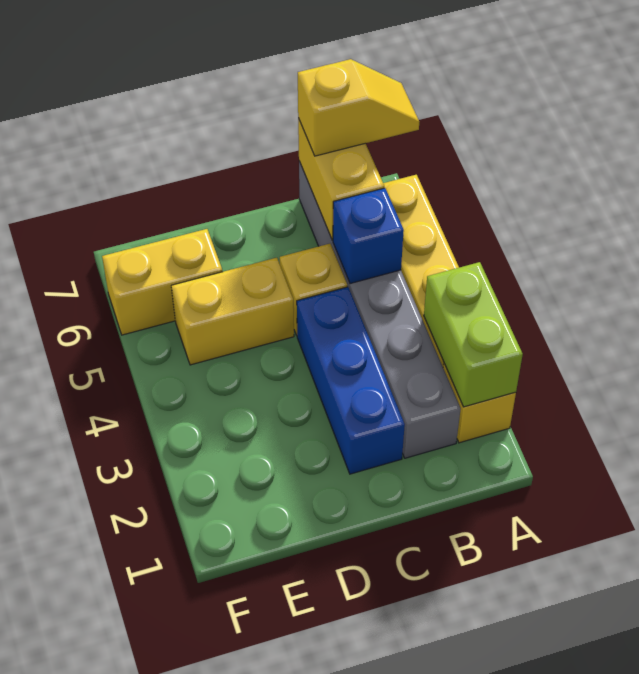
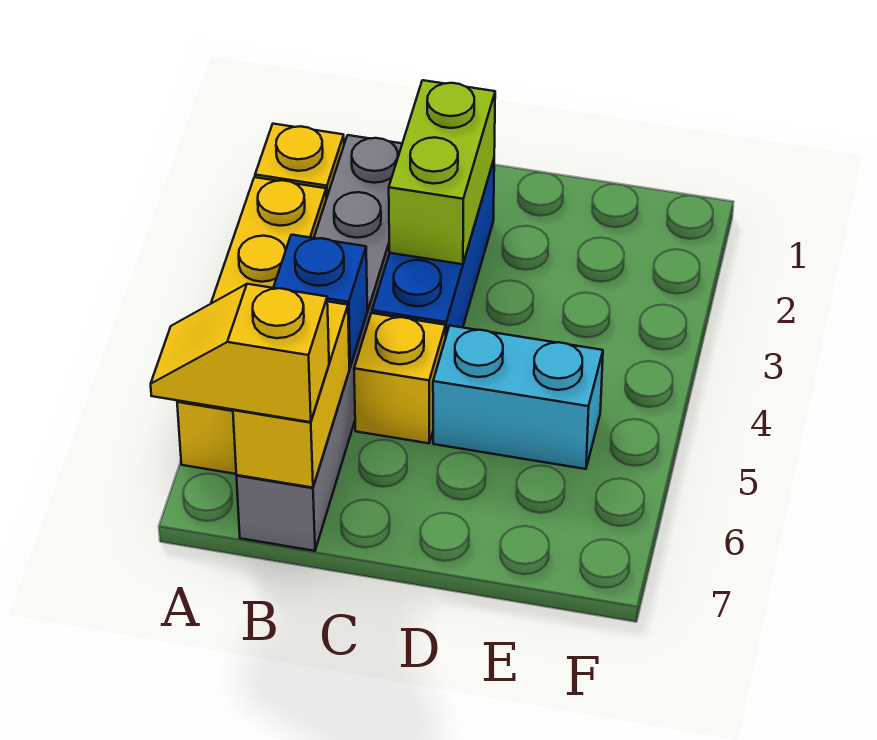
lime brick A2:A3 level 2 -> lime brick C2:C3 level 2
yellow brick D5:E5 level 1 -> cyan brick D5:E5 level 1
yellow brick E6:F6 level 1 -> none

